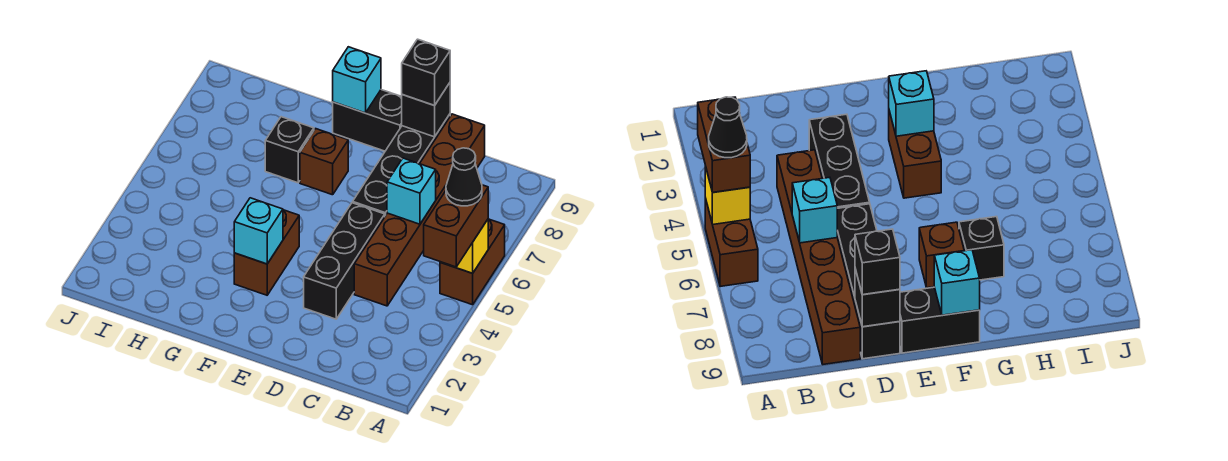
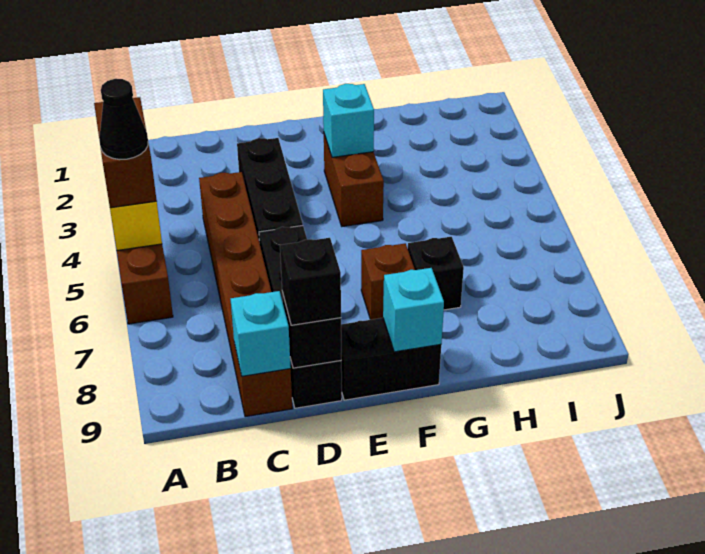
cyan brick C6 level 2 -> cyan brick C9 level 2

